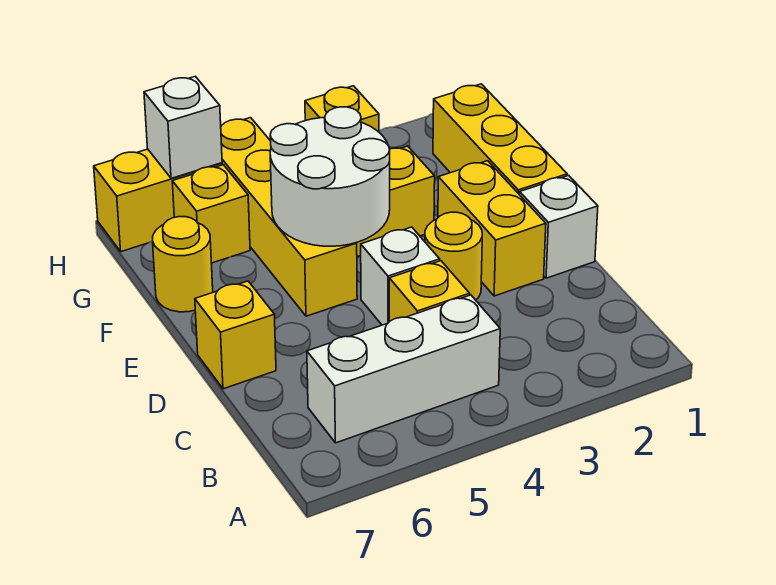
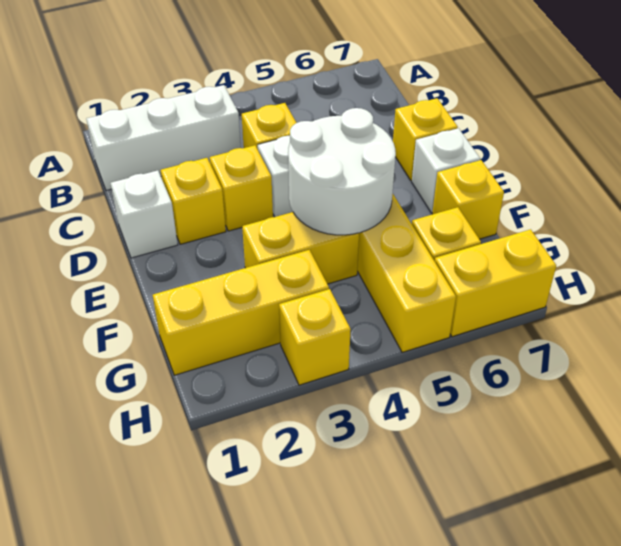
white brick B4:B6 level 1 -> white brick B1:B3 level 1
yellow brick D2:E2 level 1 -> yellow brick D2 level 1
yellow round brick D3 level 1 -> yellow brick D3 level 1
yellow brick E1:G1 level 1 -> yellow brick G1:G3 level 1
yellow round brick F7 level 1 -> yellow brick F7 level 1
white brick H6 level 2 -> white brick E7 level 1

